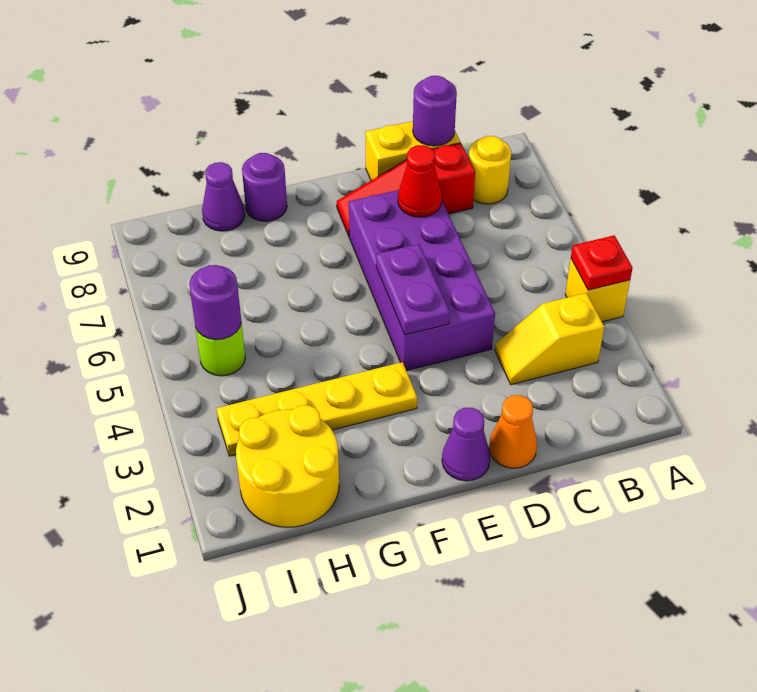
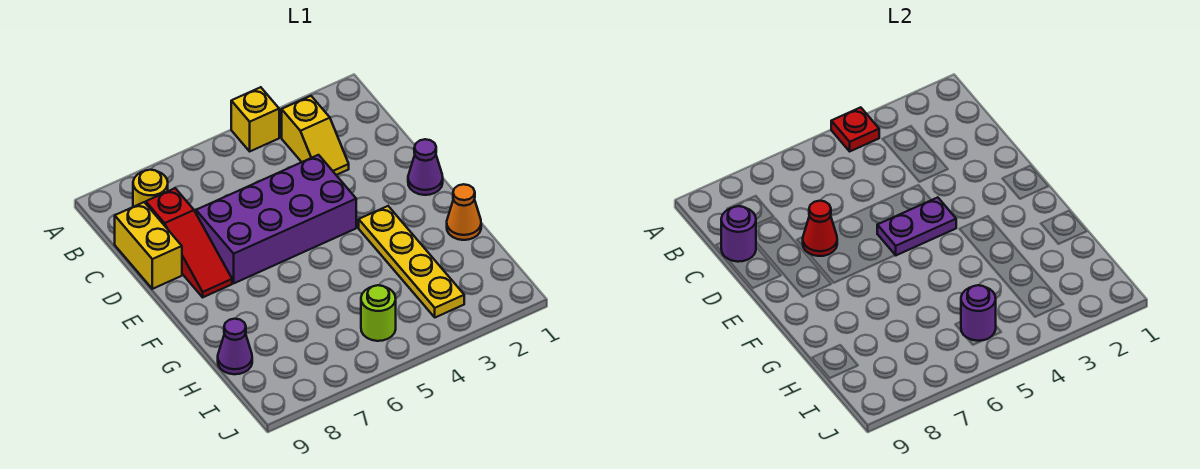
orange cone D1 level 1 -> orange cone G1 level 1
purple round brick G9 level 1 -> none
yellow round brick H1:I2 level 1 -> none

